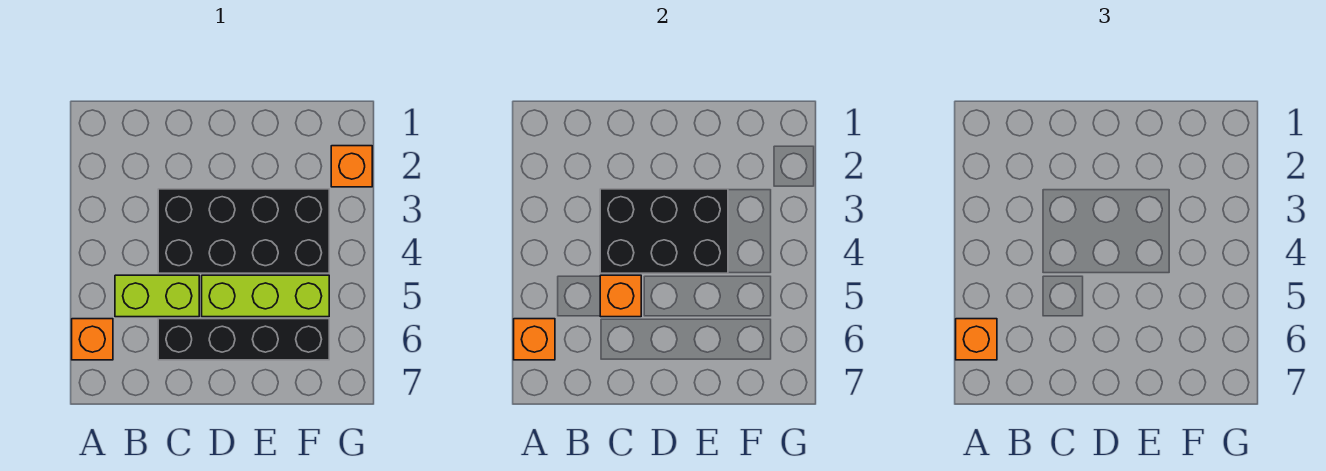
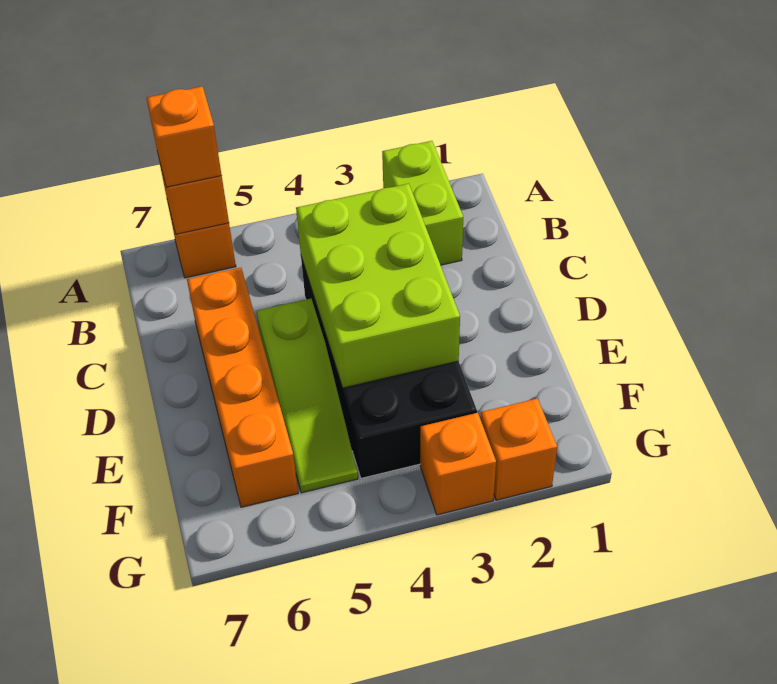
lime brick B5:C5 level 1 -> lime brick A2:B2 level 1
black brick C3:E4 level 2 -> lime brick C3:E4 level 2
orange brick C5 level 2 -> orange brick G3 level 1
black brick C6:F6 level 1 -> orange brick C6:F6 level 1
lime brick D5:F5 level 1 -> lime slope D5:F5 level 1 top D

